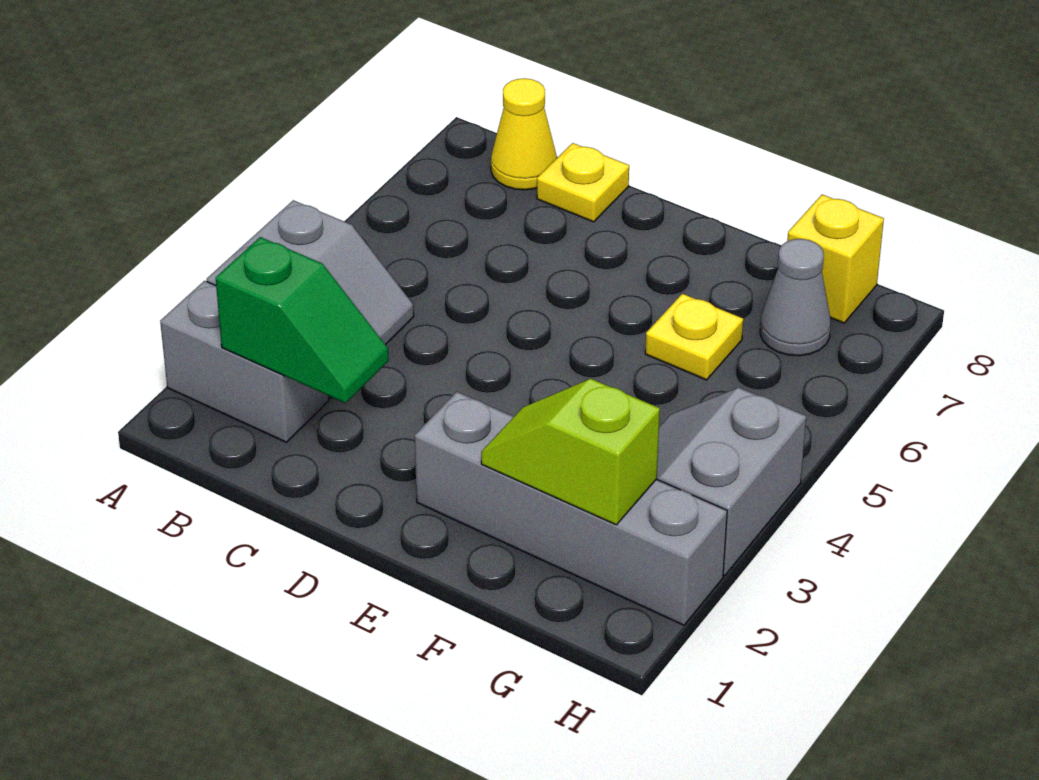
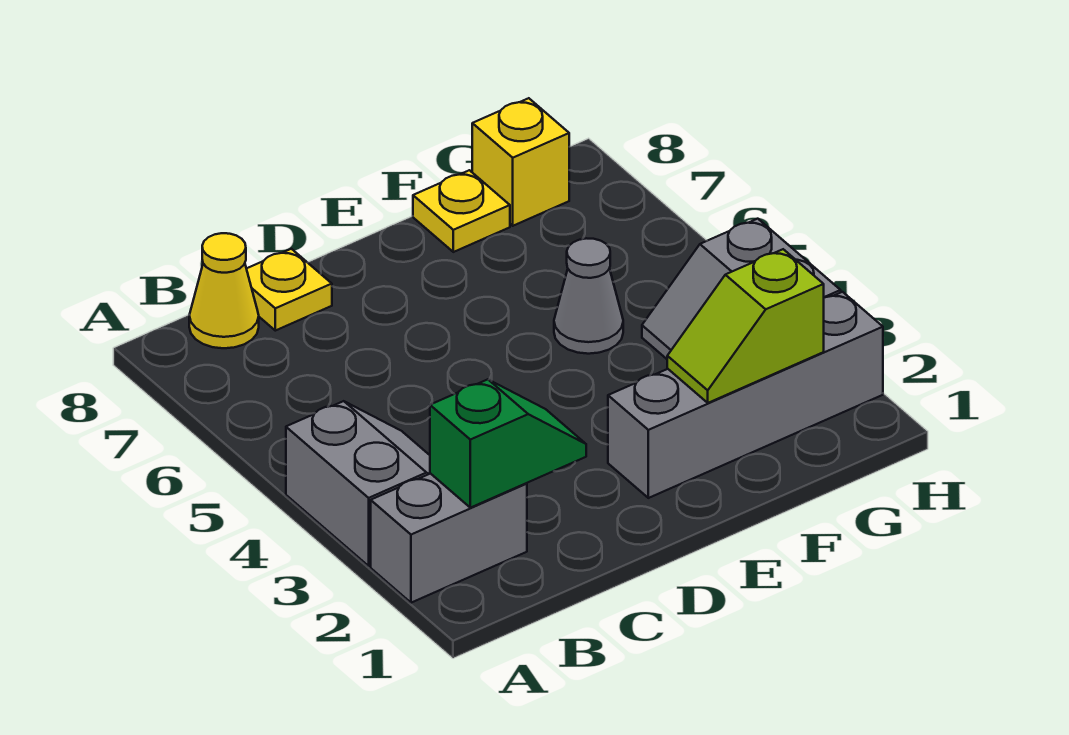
yellow plate F6 level 1 -> yellow plate F8 level 1
grey cone G7 level 1 -> grey cone F5 level 1

